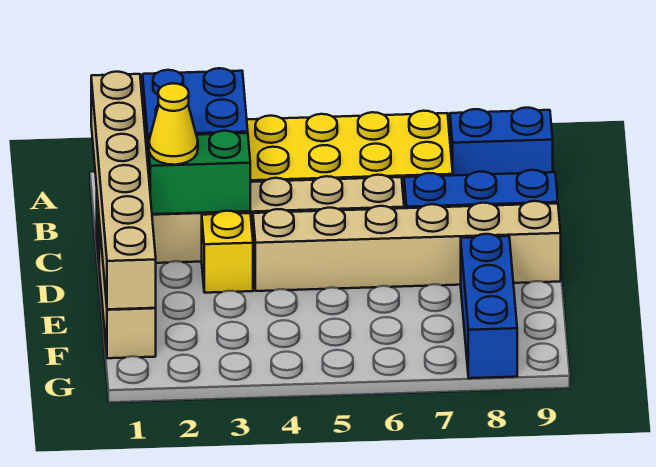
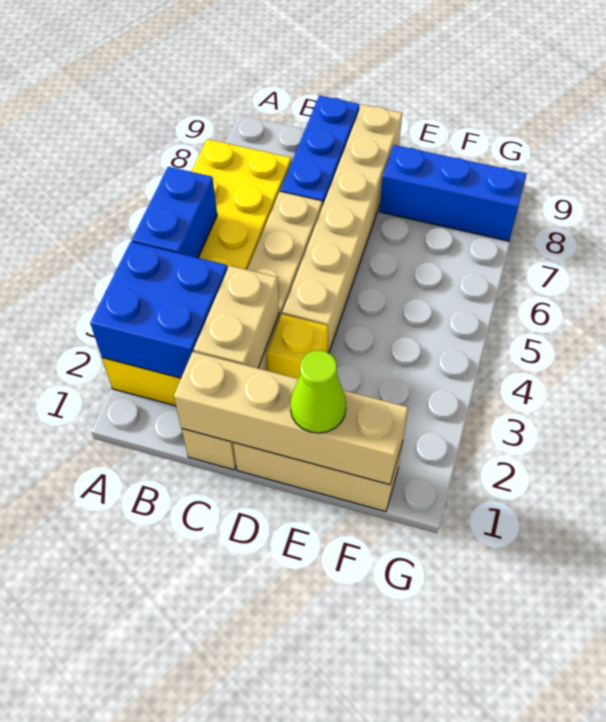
tan brick A1:F1 level 2 -> tan brick C1:F1 level 2
blue brick A8:A9 level 1 -> blue brick A4:A5 level 2
green brick C2:C3 level 2 -> tan brick C2:C3 level 2
yellow cone C2 level 3 -> none
none -> lime cone E1 level 3

